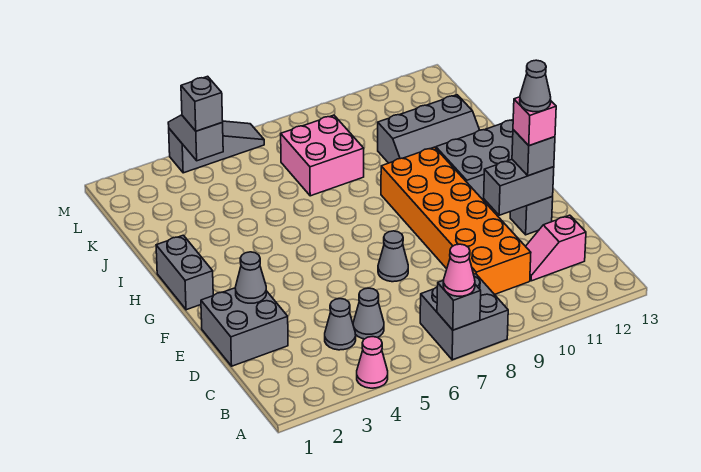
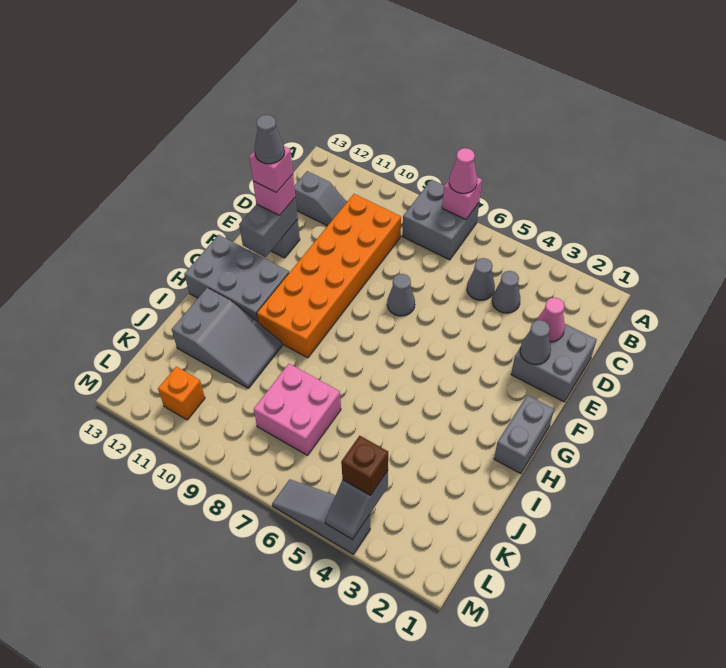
pink cone A4 level 1 -> pink cone D2 level 2
grey brick A7 level 2 -> pink brick A7 level 2
pink slope C11:C12 level 1 top 12 -> grey slope C11:C12 level 1 top 12
grey brick E11:E12 level 2 -> grey brick E12:F12 level 2
grey brick E12 level 3 -> pink brick E12 level 3
grey slope I10:J12 level 1 top J -> grey slope I10:J12 level 1 top 12
grey brick L4 level 3 -> brown brick L4 level 3
none -> orange brick L11 level 1

